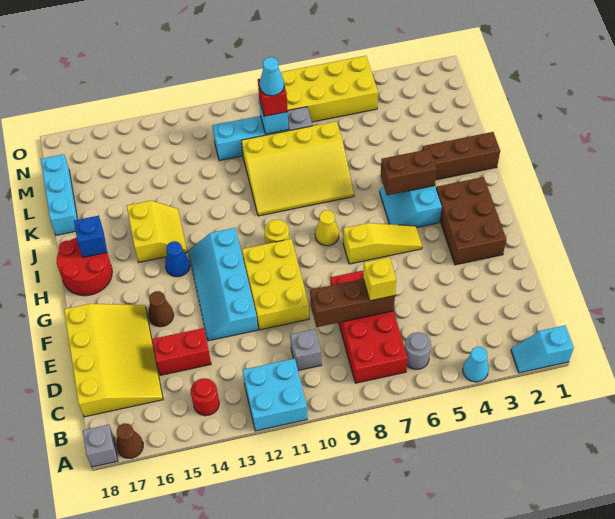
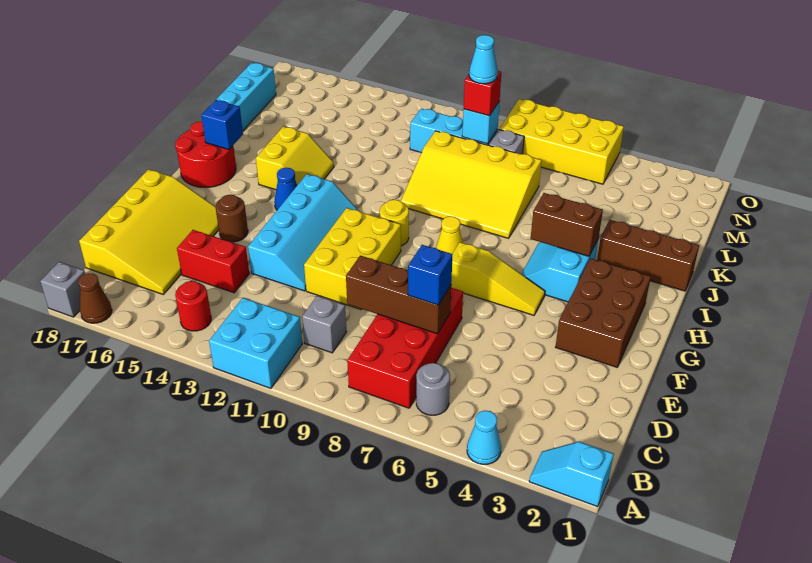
yellow brick D7 level 3 -> blue brick D7 level 3
cyan slope E12:H13 level 1 top 12 -> cyan slope E12:H13 level 1 top 13
brown cone F15 level 1 -> brown round brick F15 level 1

